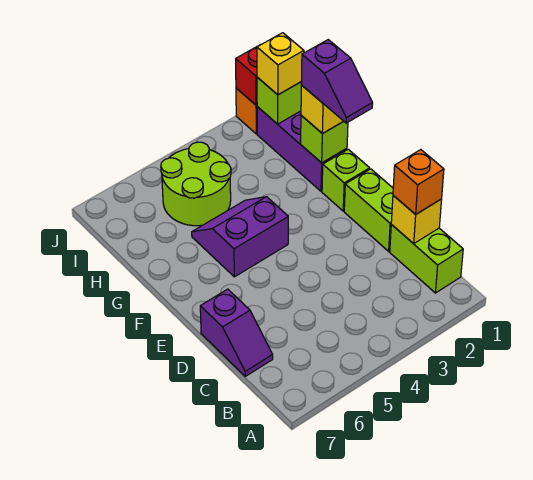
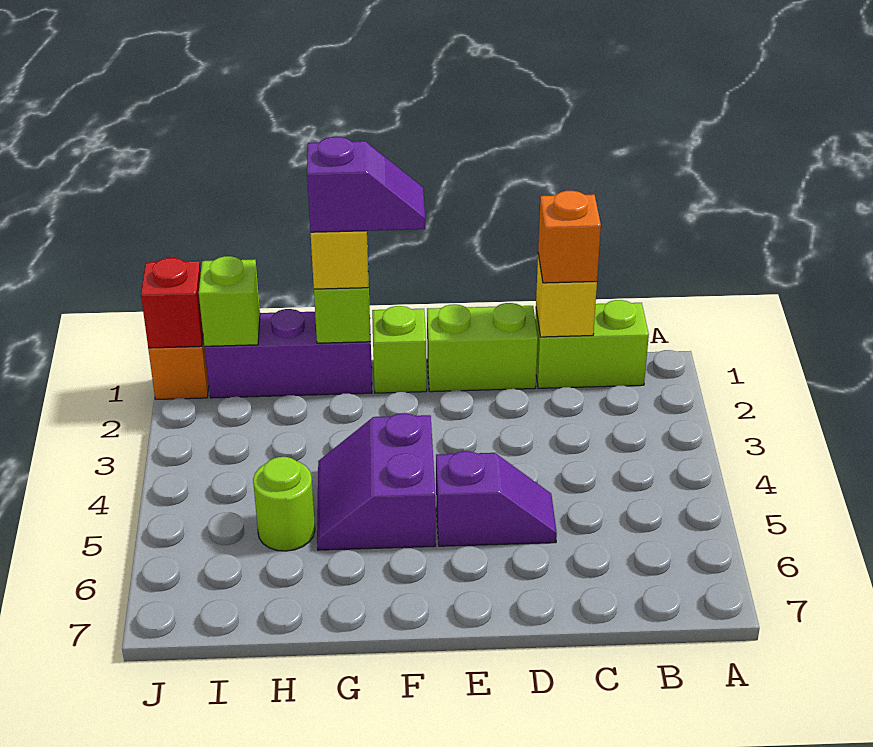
purple slope C7:D7 level 1 top D -> purple slope D5:E5 level 1 top E
lime round brick H4:I5 level 1 -> lime round brick H5 level 1
yellow brick I1 level 3 -> none

